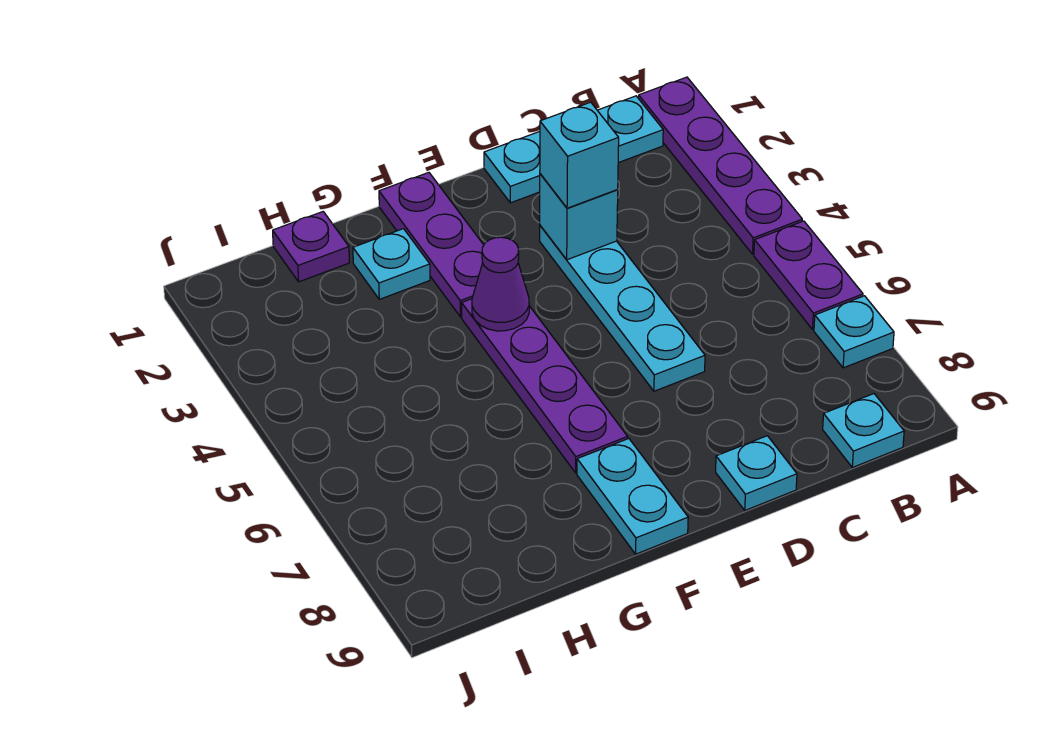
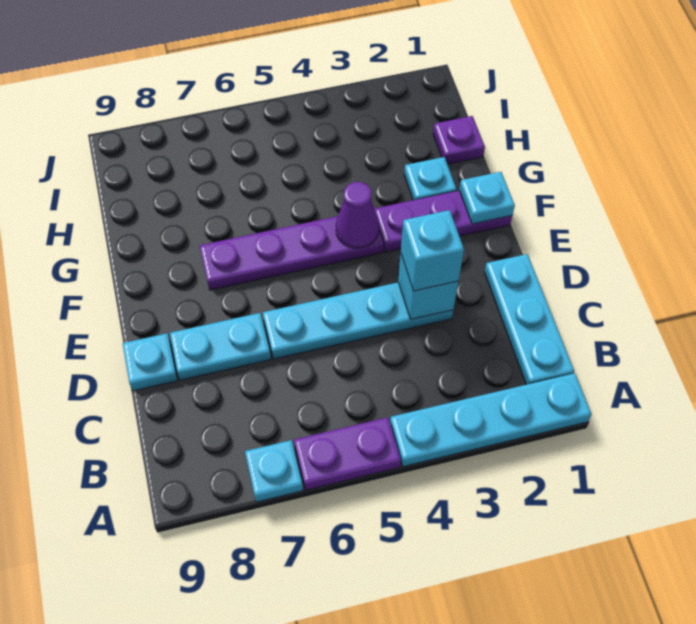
purple plate A1:A4 level 1 -> cyan plate A1:A4 level 1
cyan plate B9 level 1 -> cyan plate F1 level 2
cyan plate F8:F9 level 1 -> cyan plate D7:D8 level 1

